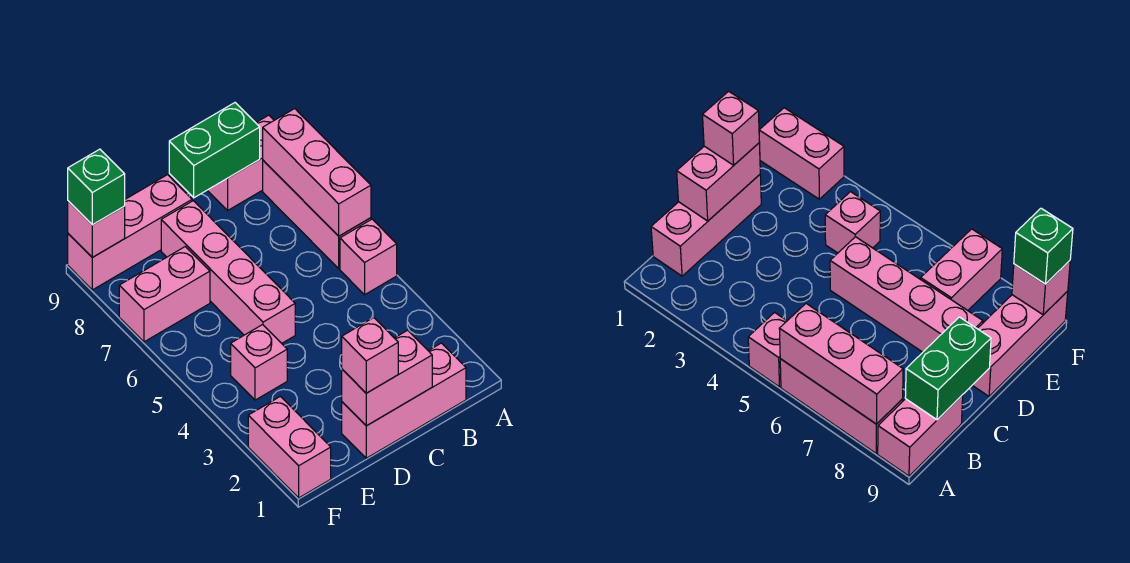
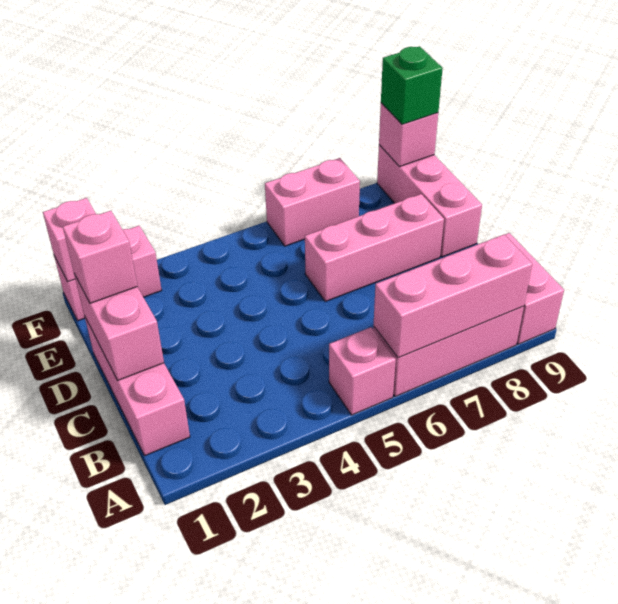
green brick B9:C9 level 2 -> none
pink brick D5:D8 level 1 -> pink brick D6:D8 level 1
pink brick E4 level 1 -> pink brick F1 level 2
pink brick E7:F7 level 1 -> pink brick F6:F7 level 1

